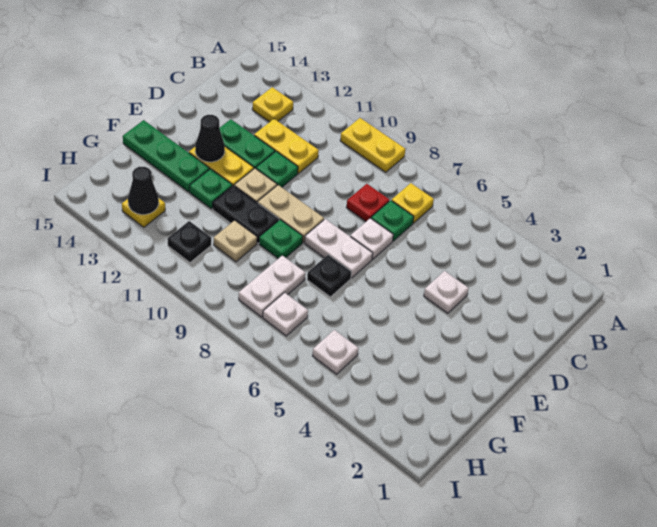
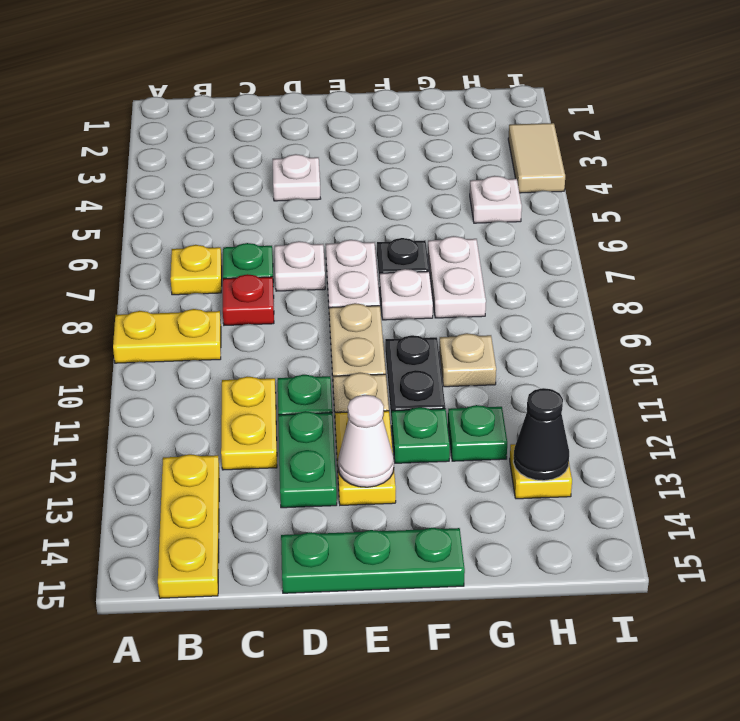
yellow plate A9:A10 level 1 -> yellow plate A9:B9 level 1
yellow plate B13 level 1 -> yellow plate B13:B15 level 1
black cone E13 level 2 -> white cone E13 level 2
green plate F9 level 1 -> green plate G12 level 1
green plate F13:F15 level 1 -> green plate D15:F15 level 1
white plate G8:H8 level 1 -> white plate G7:G8 level 1
white plate H7 level 1 -> white plate F8 level 1
black plate H11 level 1 -> none
none -> tan tile I3:I4 level 1

